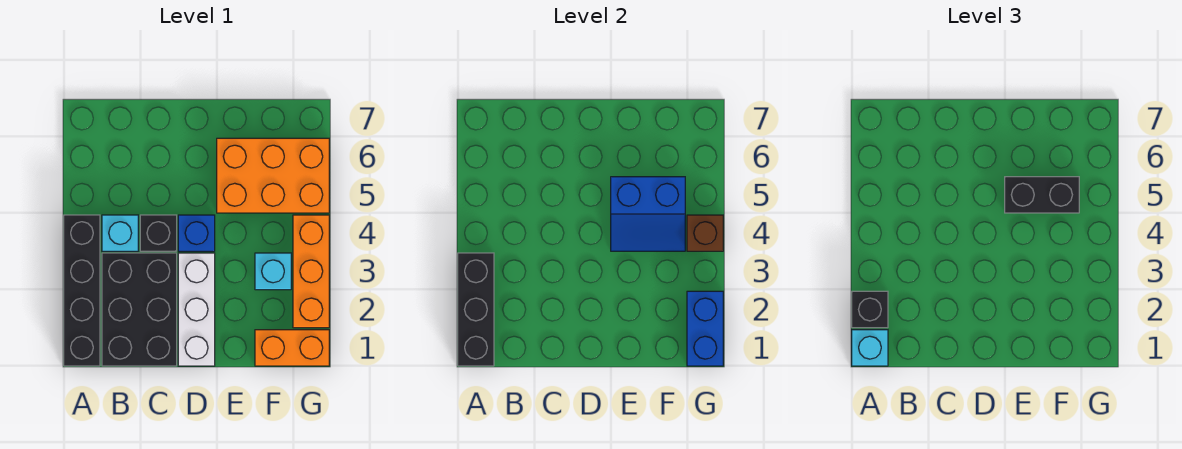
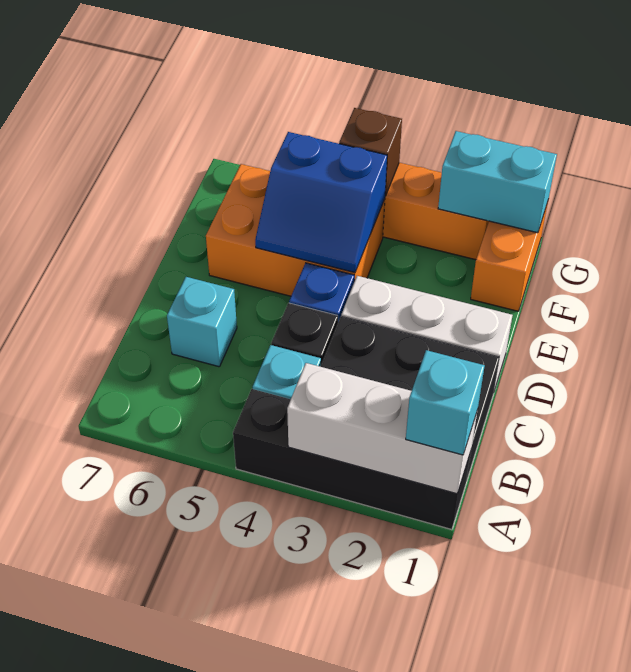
black brick A1:A3 level 2 -> white brick A1:A3 level 2
black brick A2 level 3 -> none
blue slope E4:F5 level 2 top 5 -> blue slope E4:F5 level 2 top F
orange brick E5:G6 level 1 -> orange brick E4:F6 level 1
black brick E5:F5 level 3 -> none
cyan brick F3 level 1 -> cyan brick C6 level 1
blue brick G1:G2 level 2 -> cyan brick G1:G2 level 2

